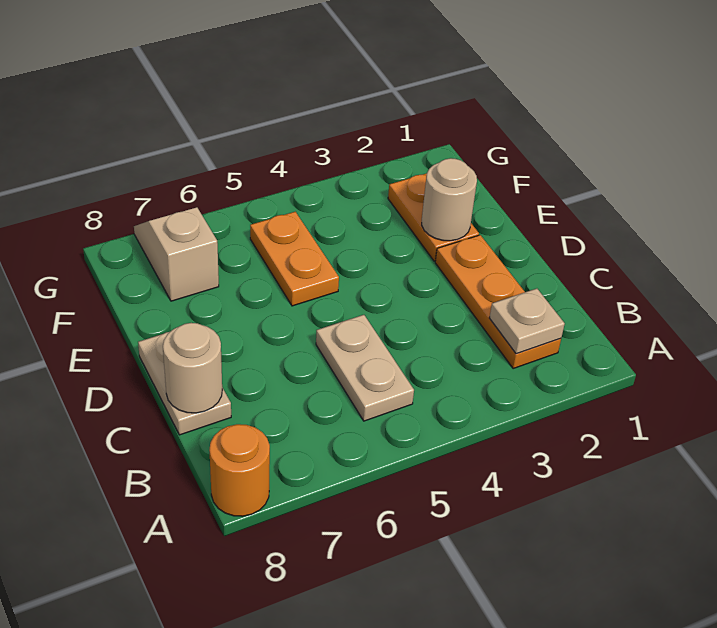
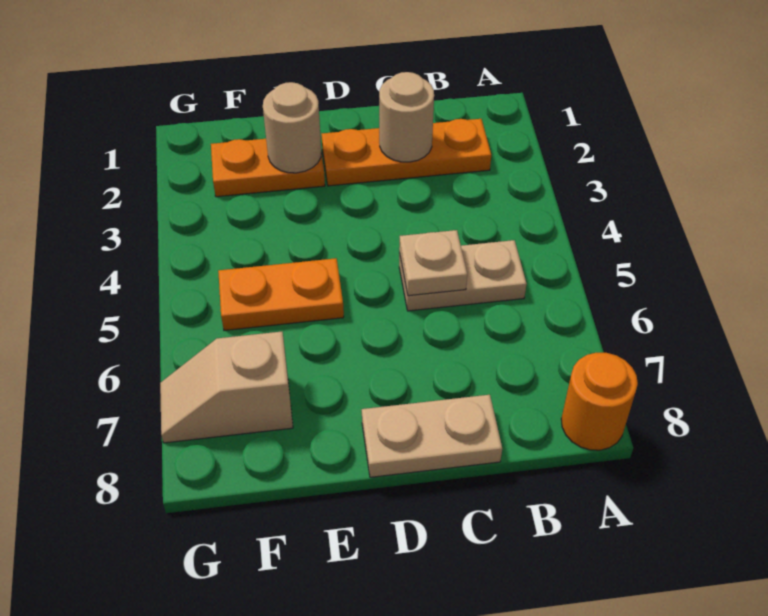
tan plate B2 level 2 -> tan plate C5 level 2
tan round brick C8 level 2 -> tan round brick C2 level 2

